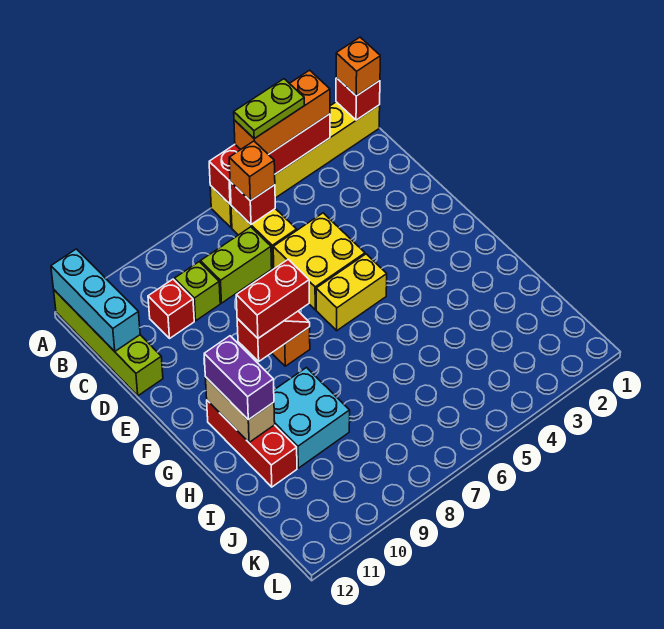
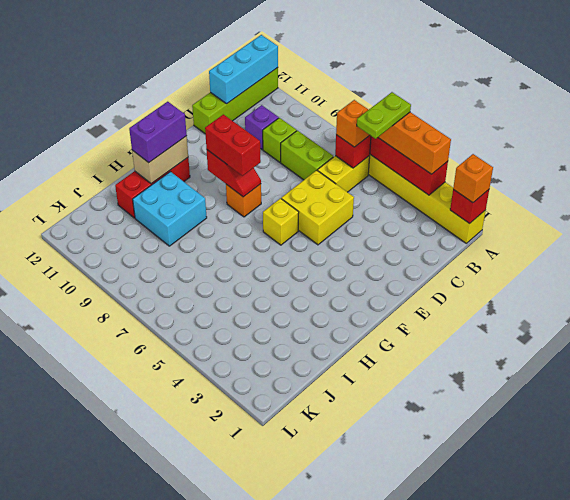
lime plate A4:A5 level 4 -> lime plate A5:B5 level 4
red brick C10 level 1 -> purple brick C10 level 1
yellow brick F5:F6 level 1 -> yellow brick F6 level 1

